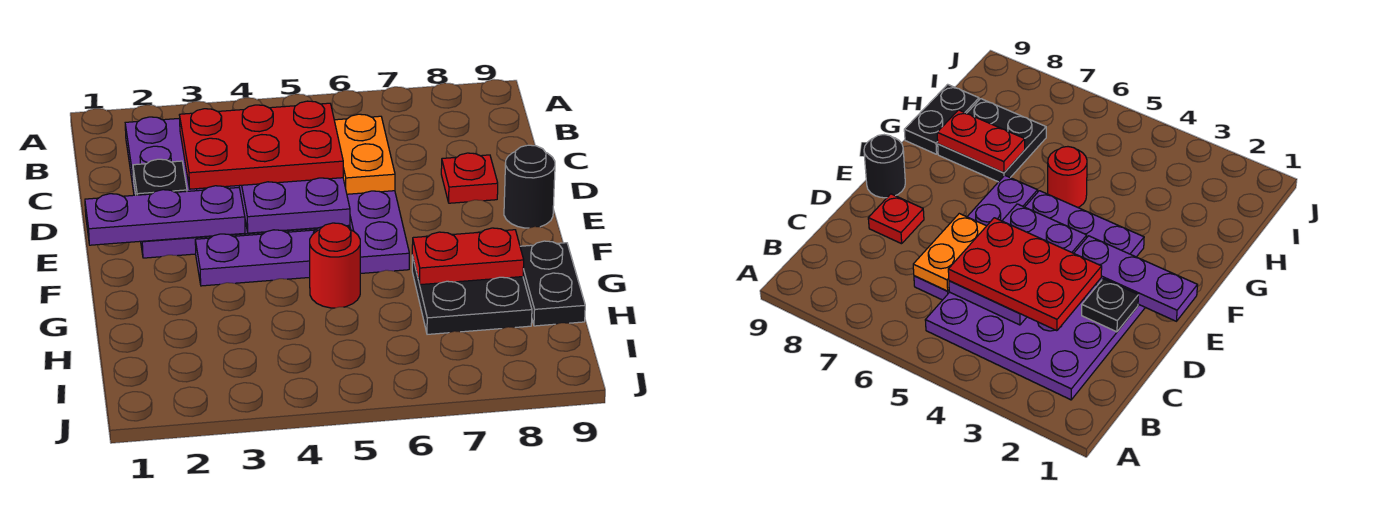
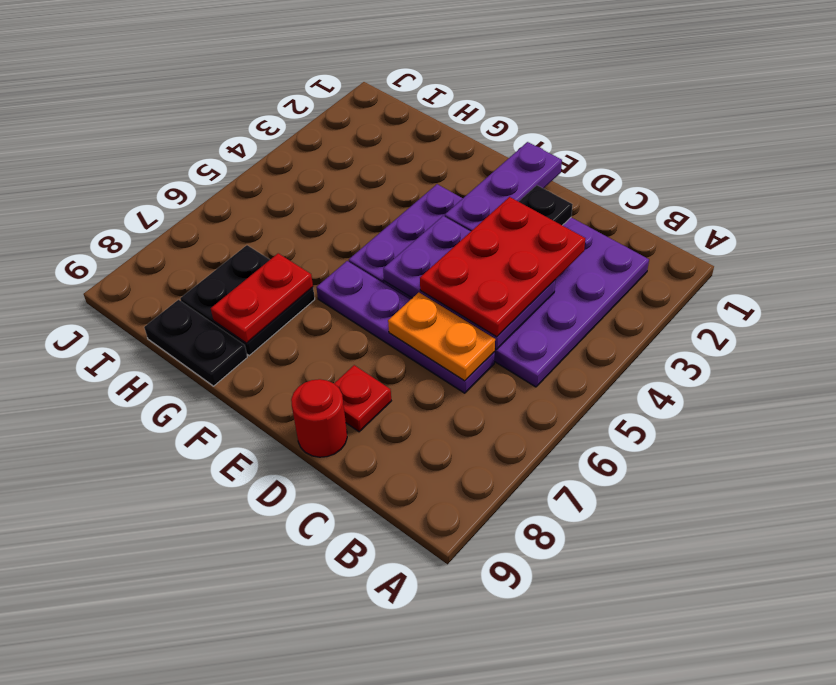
black round brick E9 level 1 -> none
red round brick G5 level 1 -> red round brick D9 level 1

